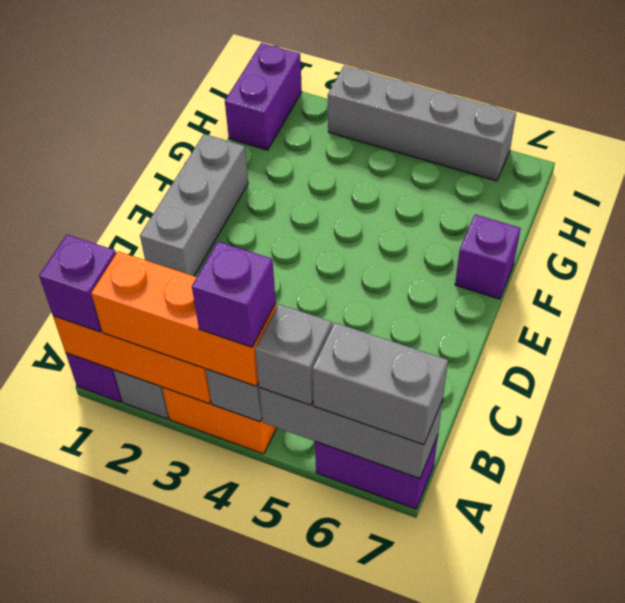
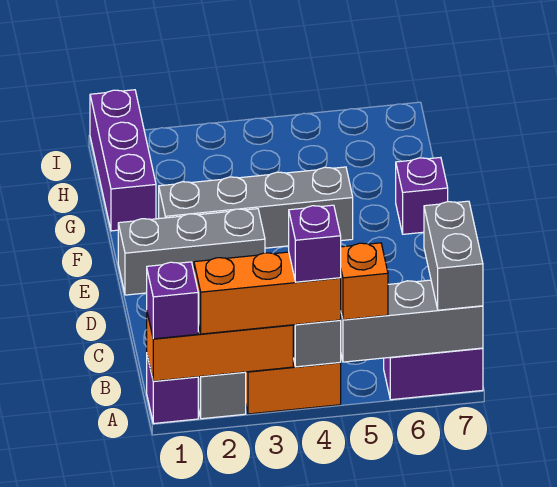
grey brick A5 level 3 -> orange brick A5 level 3
grey brick A6:A7 level 3 -> grey brick A7:B7 level 3
grey brick D1:F1 level 1 -> grey brick E1:E3 level 1
purple brick H1:I1 level 1 -> purple brick G1:I1 level 1
grey brick I3:I6 level 1 -> grey brick F2:F5 level 1

